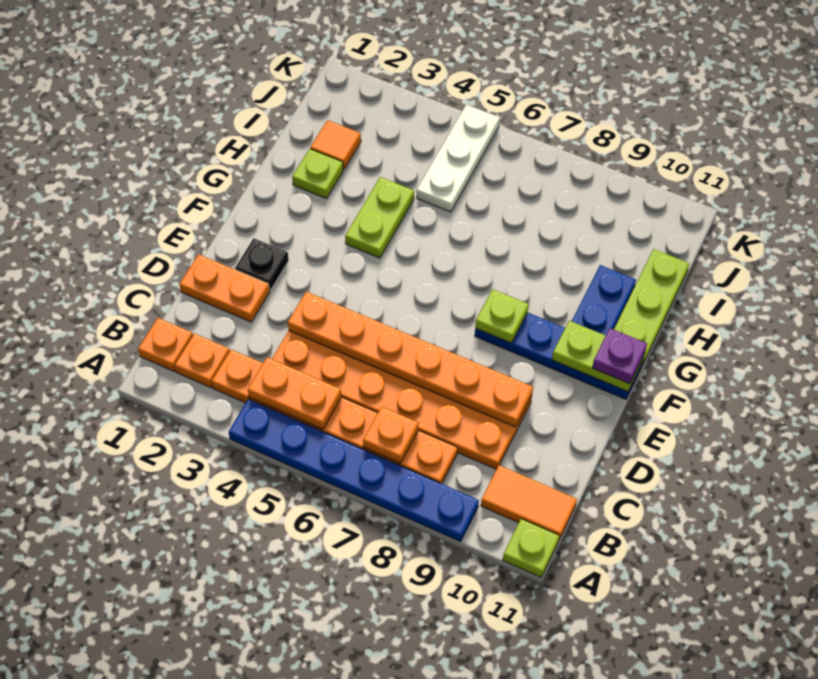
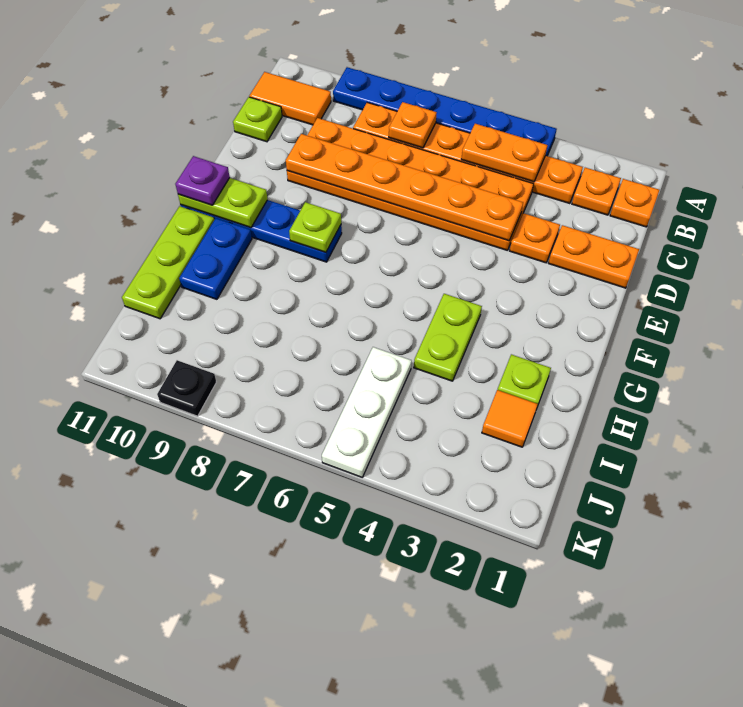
lime plate A11 level 1 -> lime plate C11 level 1
none -> orange plate D3 level 1
black plate E2 level 1 -> black plate K9 level 1

